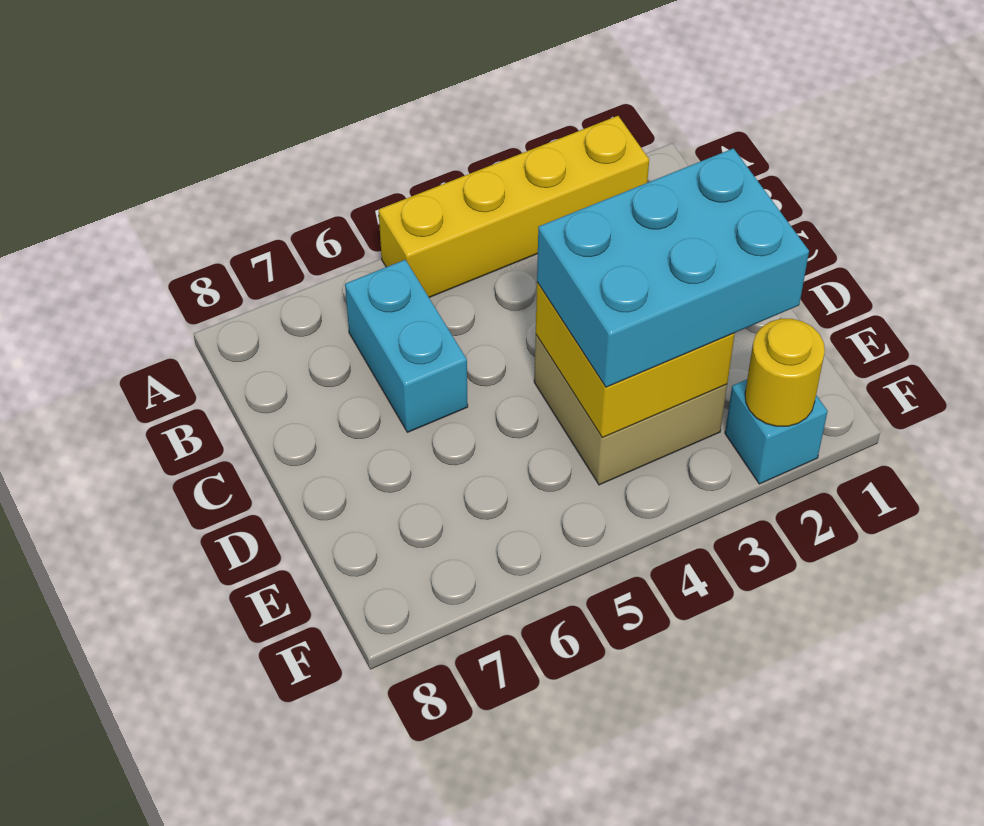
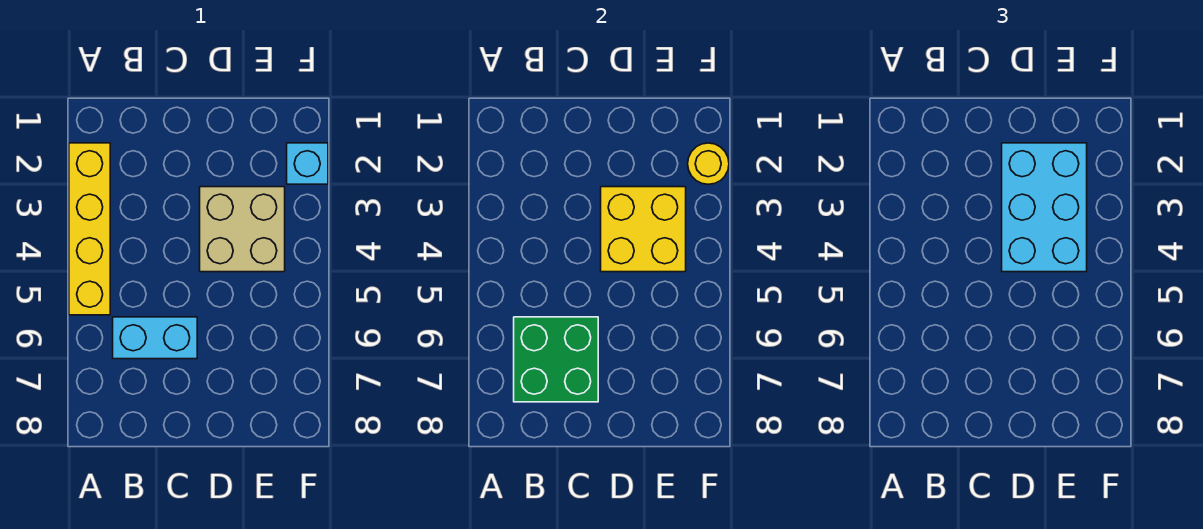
none -> green brick B6:C7 level 2

